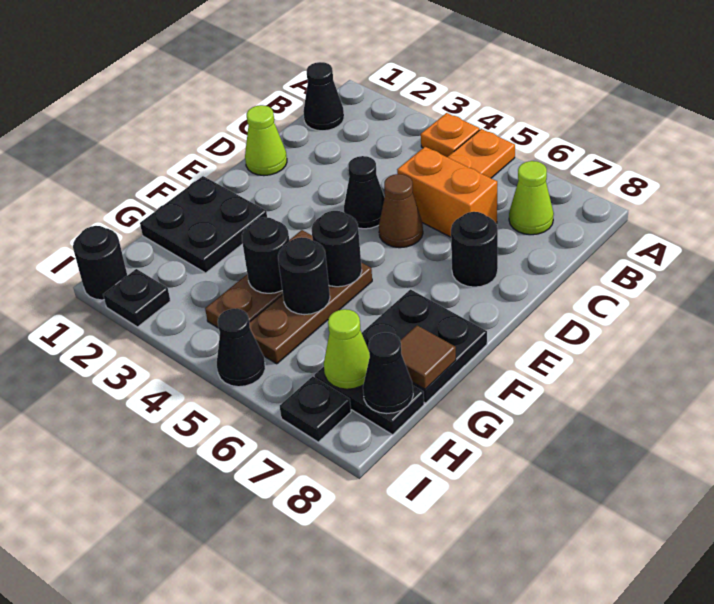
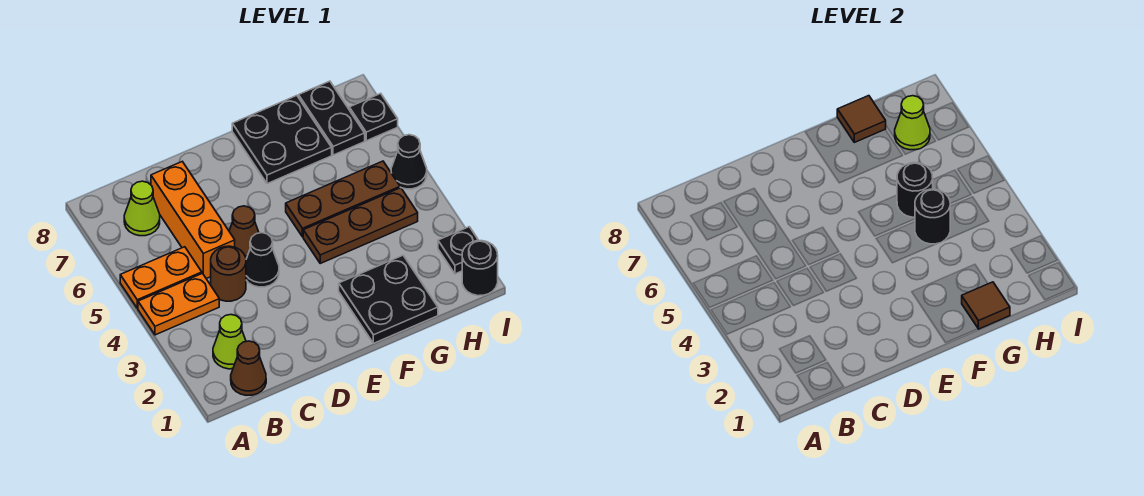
orange plate A4 level 1 -> orange plate A4:B4 level 1
black cone B1 level 1 -> brown cone B1 level 1
none -> brown round brick C4 level 1
orange brick C5:C6 level 1 -> orange brick C5:C7 level 1
lime cone D1 level 1 -> lime cone B2 level 1
black round brick D7 level 1 -> none
black round brick F5 level 2 -> none
none -> brown tile G1 level 2
black cone H8 level 2 -> none

